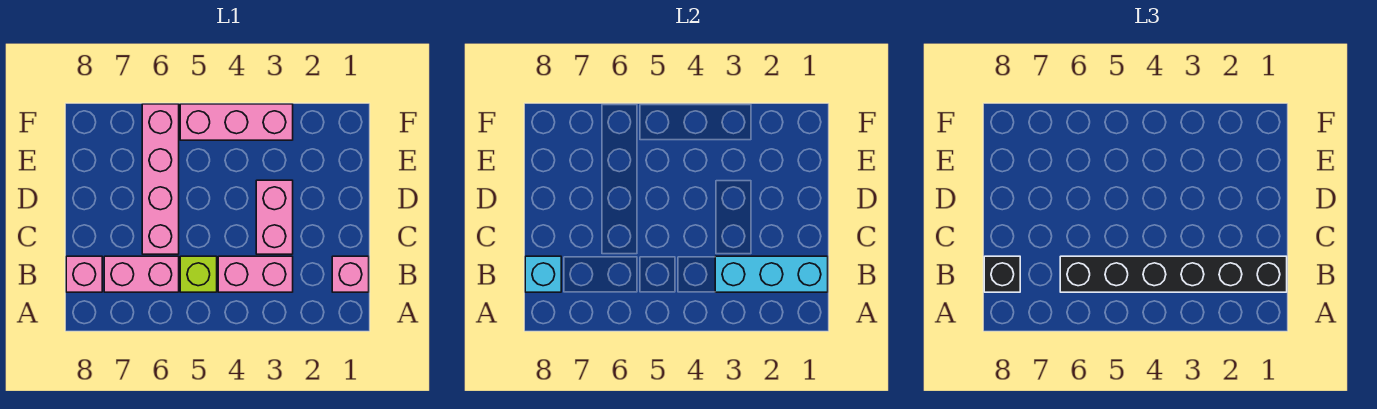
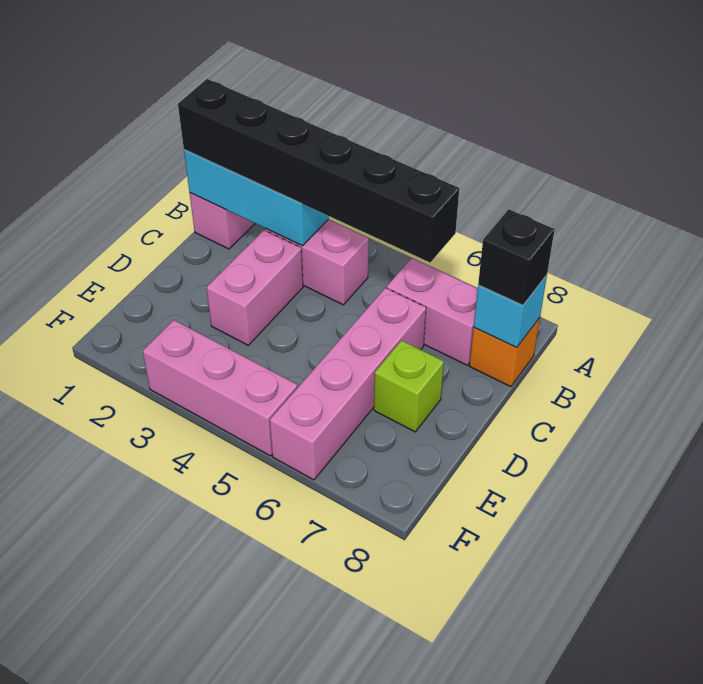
lime brick B5 level 1 -> lime brick D7 level 1
pink brick B8 level 1 -> orange brick B8 level 1

